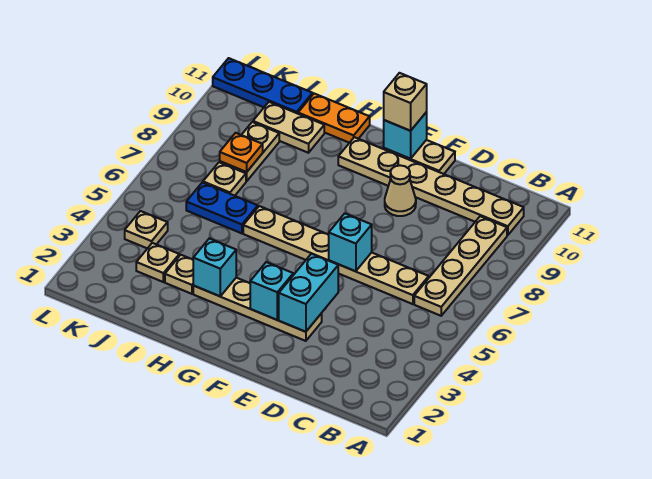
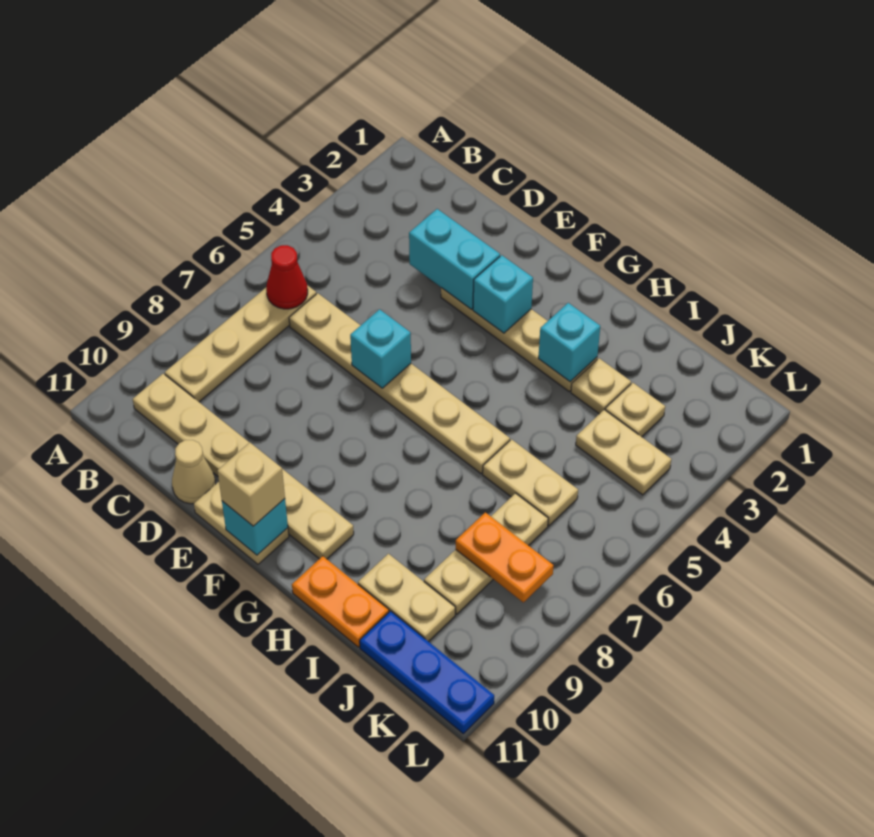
none -> red cone B6 level 2
cyan brick E3:E4 level 2 -> cyan brick D3:E3 level 2
tan cone E9 level 1 -> tan cone D11 level 1
blue plate I6:J6 level 1 -> tan plate I6:J6 level 1
orange plate J8 level 2 -> orange plate J8:K8 level 2
tan plate K4 level 1 -> tan plate J4:K4 level 1

